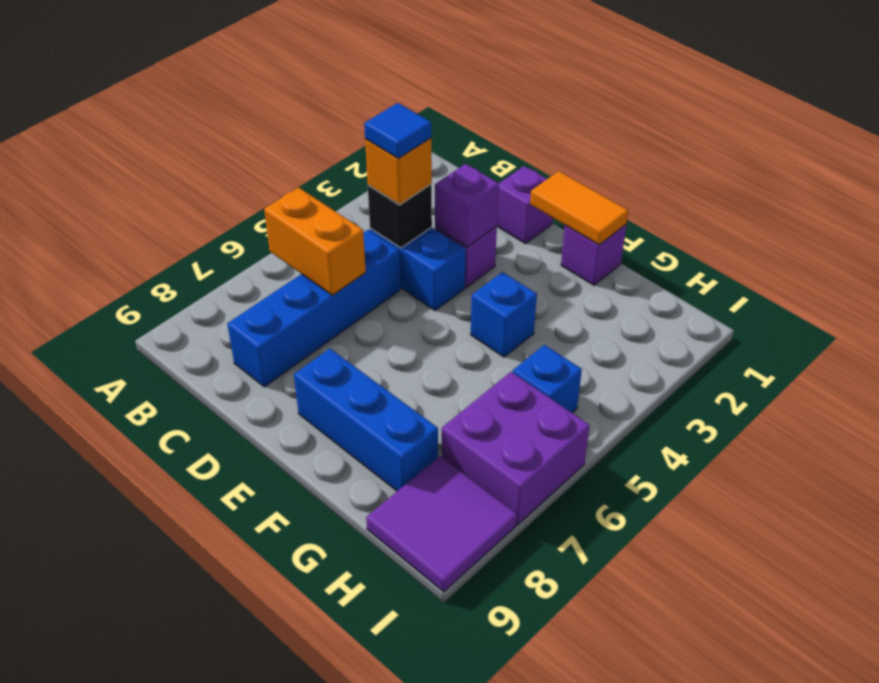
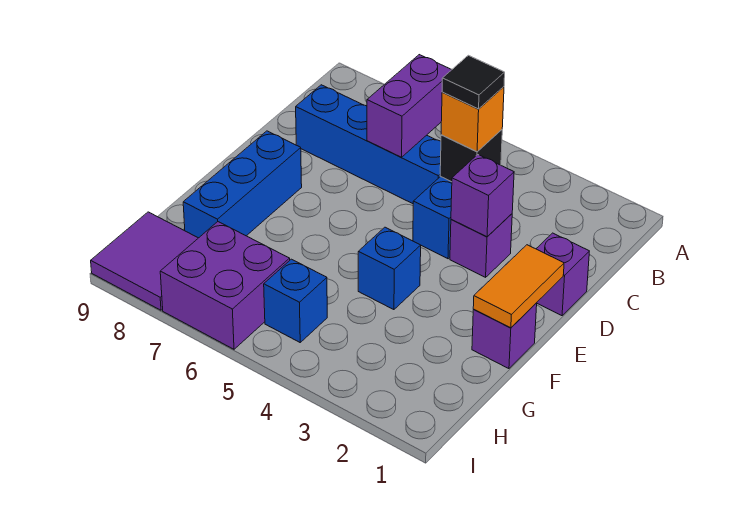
orange brick B6:C6 level 2 -> purple brick B6:C6 level 2
blue tile C4 level 4 -> black tile C4 level 4

